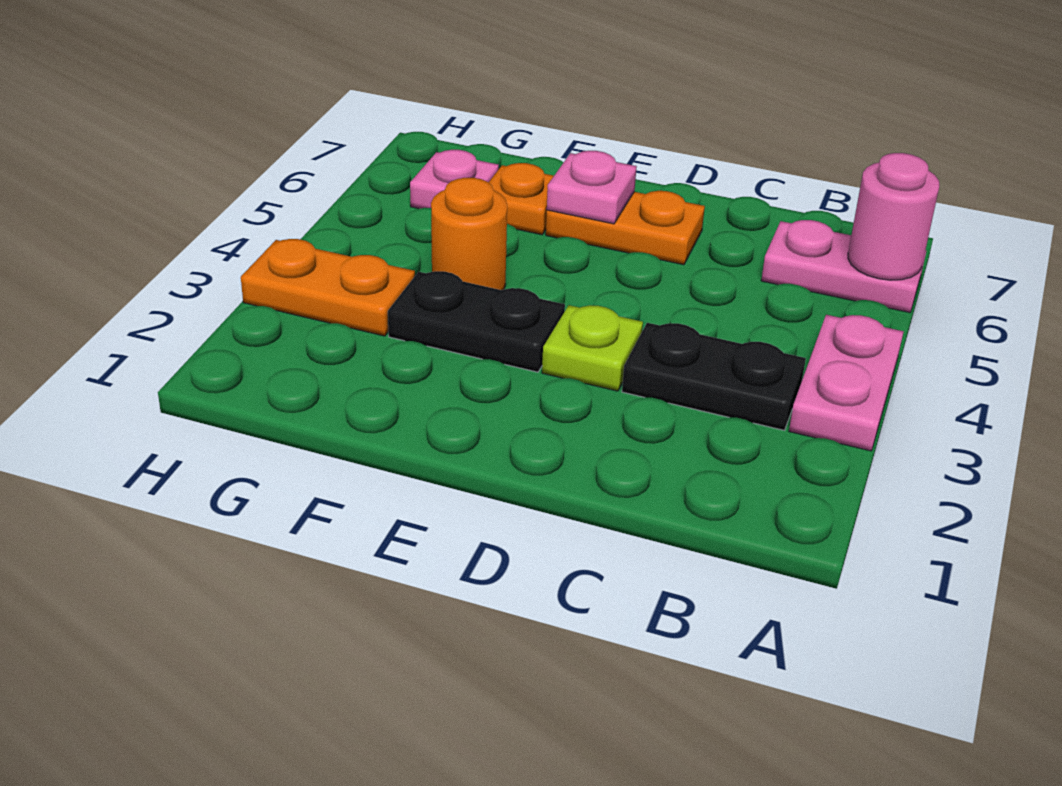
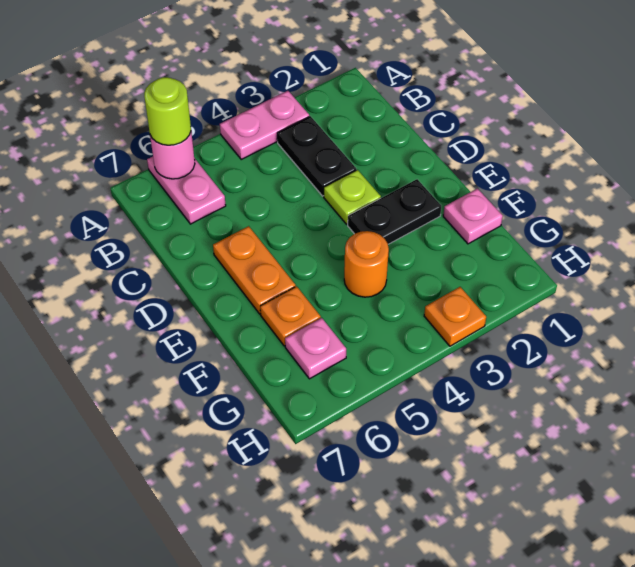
none -> lime round brick A6 level 3
black plate E3:F3 level 1 -> black plate E2:E3 level 1
pink plate E6 level 2 -> pink plate F1 level 1
orange plate G3:H3 level 1 -> orange plate H3 level 1

